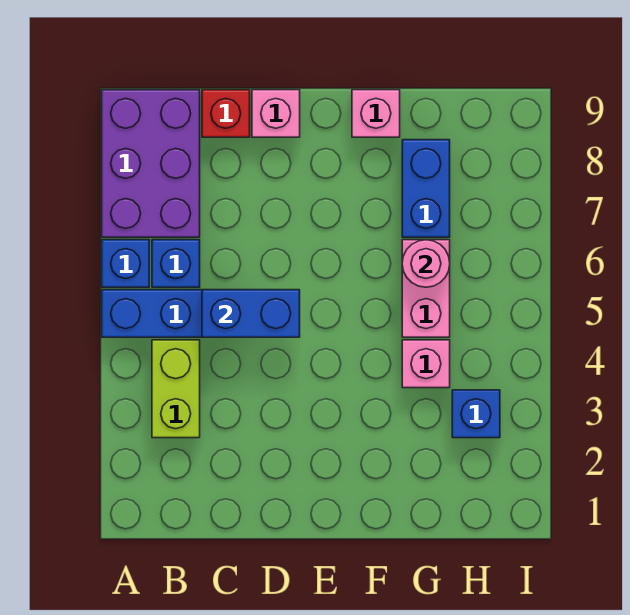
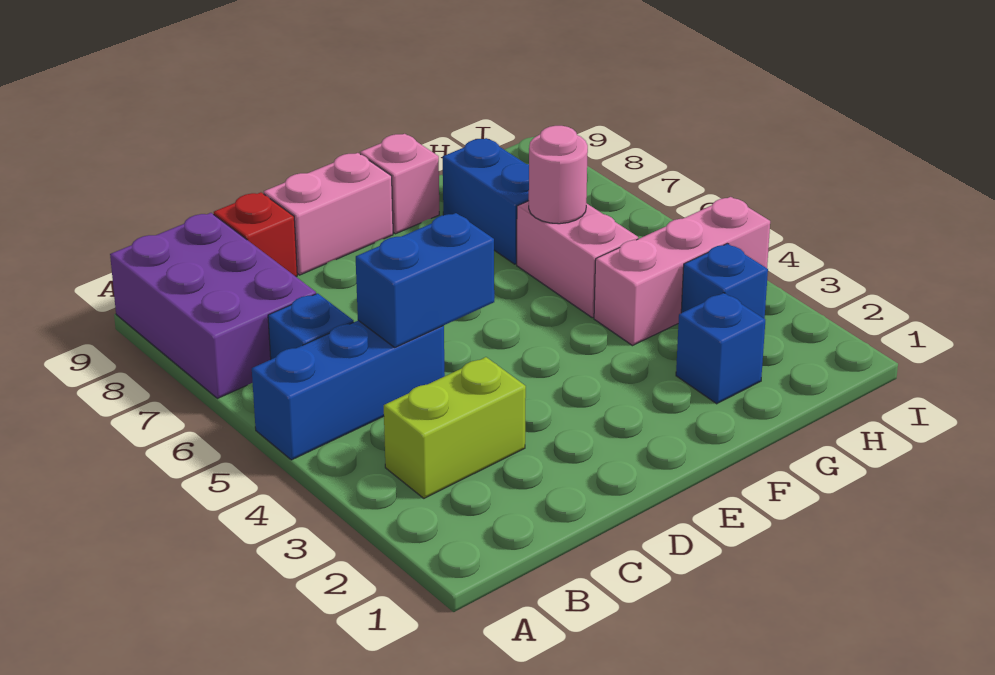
blue brick A6 level 1 -> blue brick G2 level 1
lime brick B3:B4 level 1 -> lime brick B3:C3 level 1
pink brick D9 level 1 -> pink brick D9:E9 level 1
pink brick G4 level 1 -> pink brick G4:I4 level 1

